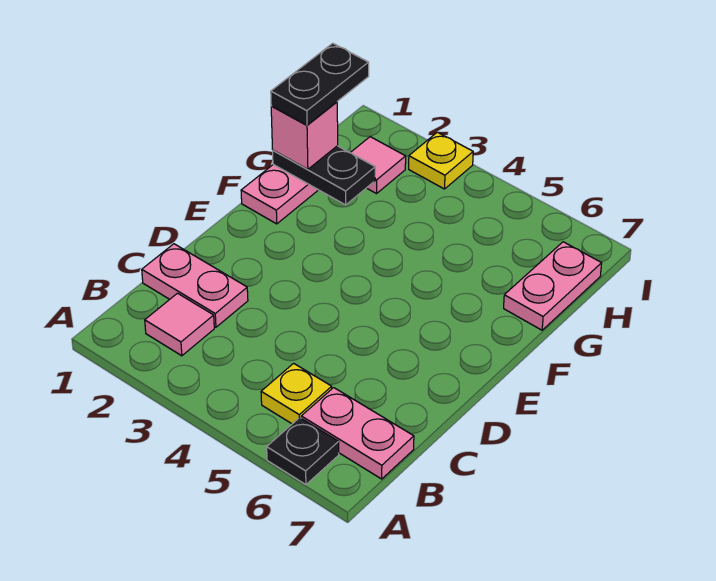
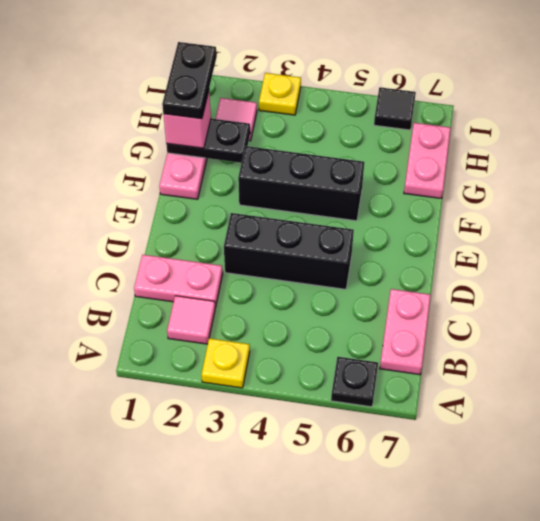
yellow plate B5 level 1 -> yellow plate A3 level 1
pink plate B6:B7 level 1 -> pink plate B7:C7 level 1
none -> black brick D3:D5 level 1
none -> black brick F3:F5 level 1
none -> black tile I6 level 1

